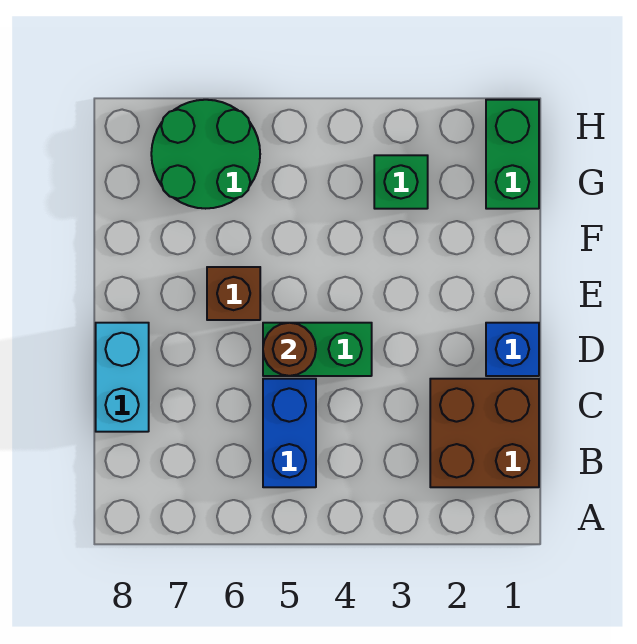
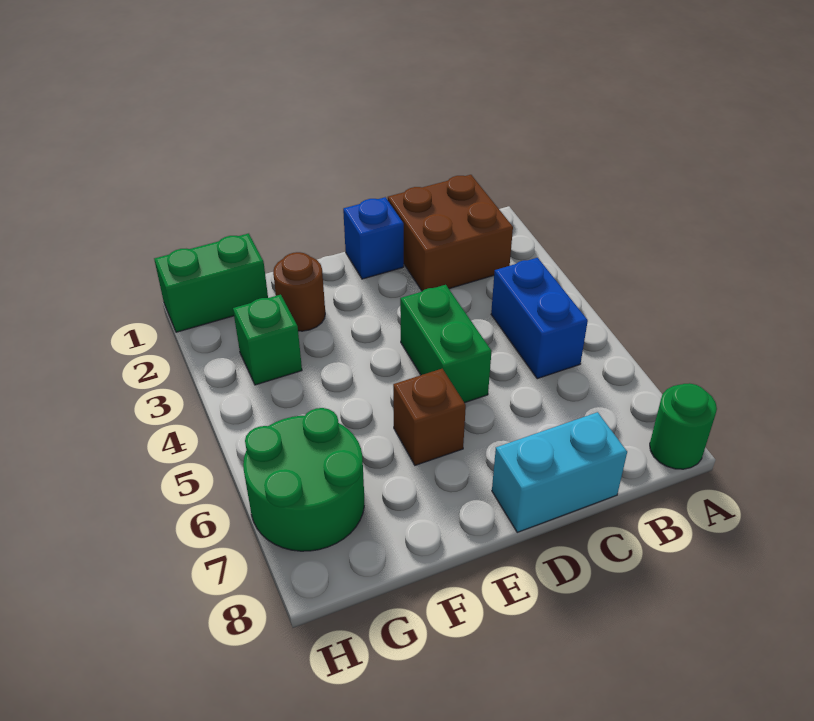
none -> green round brick A8 level 1
blue brick B5:C5 level 1 -> blue brick B4:B5 level 1
brown round brick D5 level 2 -> brown round brick F2 level 1

